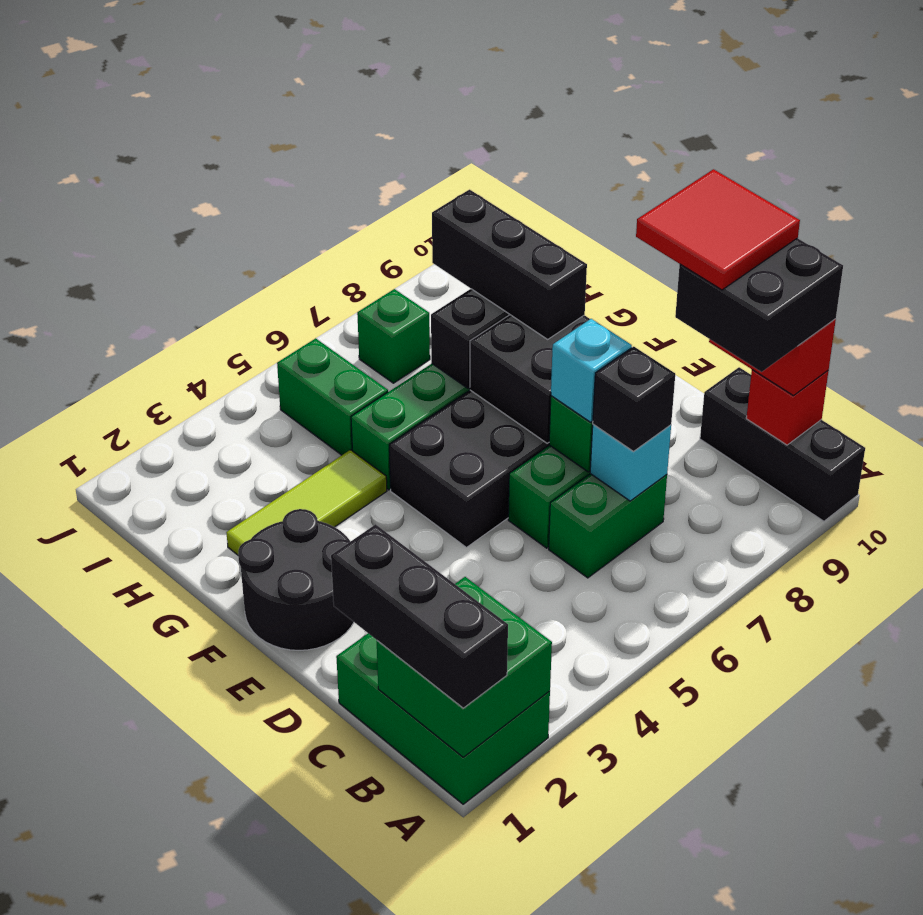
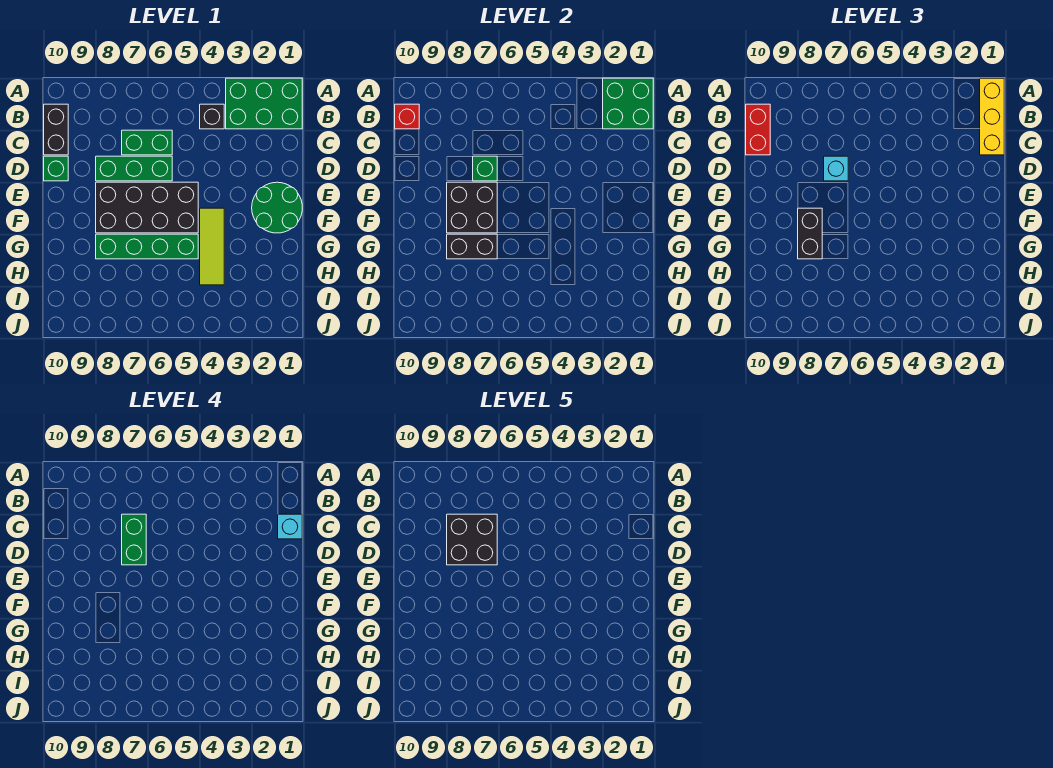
green brick A1:C2 level 1 -> green brick A1:B3 level 1
black brick A1:C1 level 3 -> yellow brick A1:C1 level 3
black brick A10:C10 level 1 -> black brick B10:C10 level 1
black brick B9:C10 level 4 -> black brick C7:D8 level 5
cyan brick C7 level 2 -> cyan brick C1 level 4
black brick C7 level 3 -> black brick B4 level 1
red tile C9:D10 level 5 -> none
black round brick E1:F2 level 1 -> green round brick E1:F2 level 1
black brick F8:H8 level 3 -> black brick F8:G8 level 3
lime tile G2:G4 level 1 -> lime tile F4:H4 level 1
green brick H5:I5 level 1 -> green brick C7:D7 level 4
green brick I7 level 1 -> green brick D10 level 1

